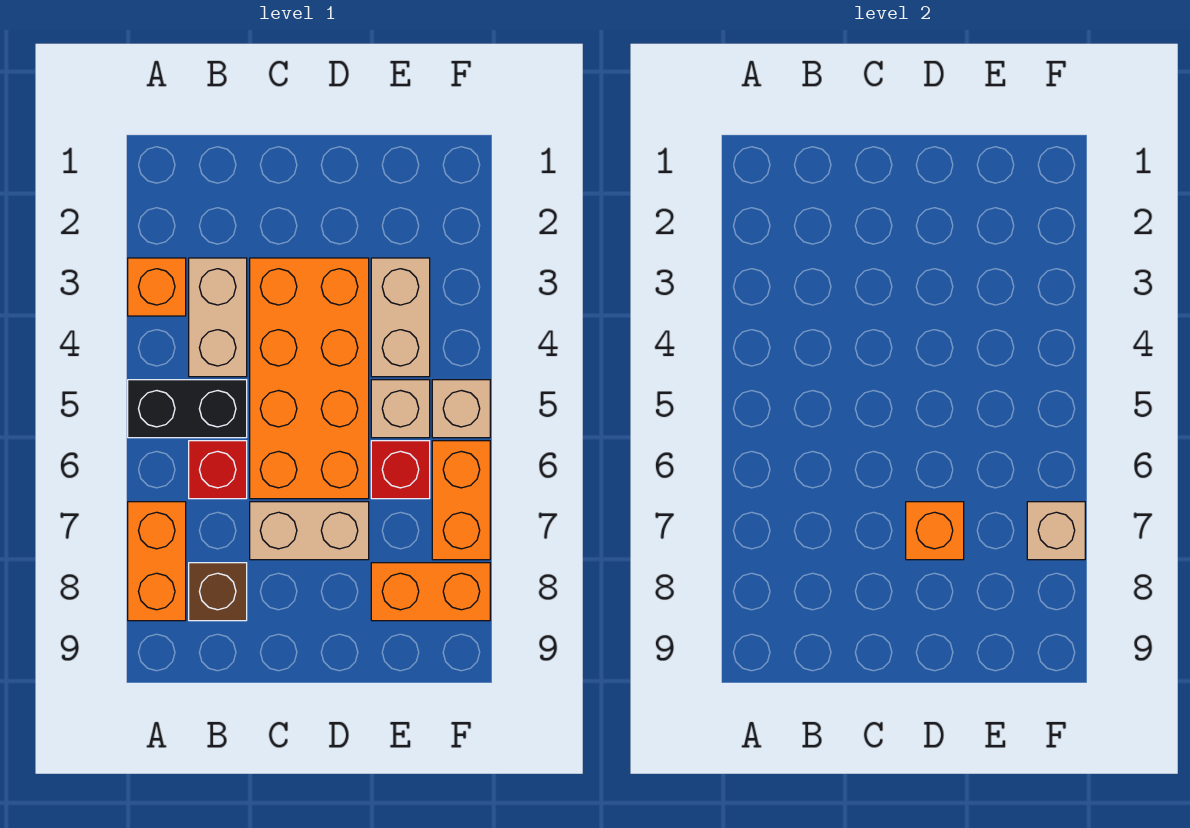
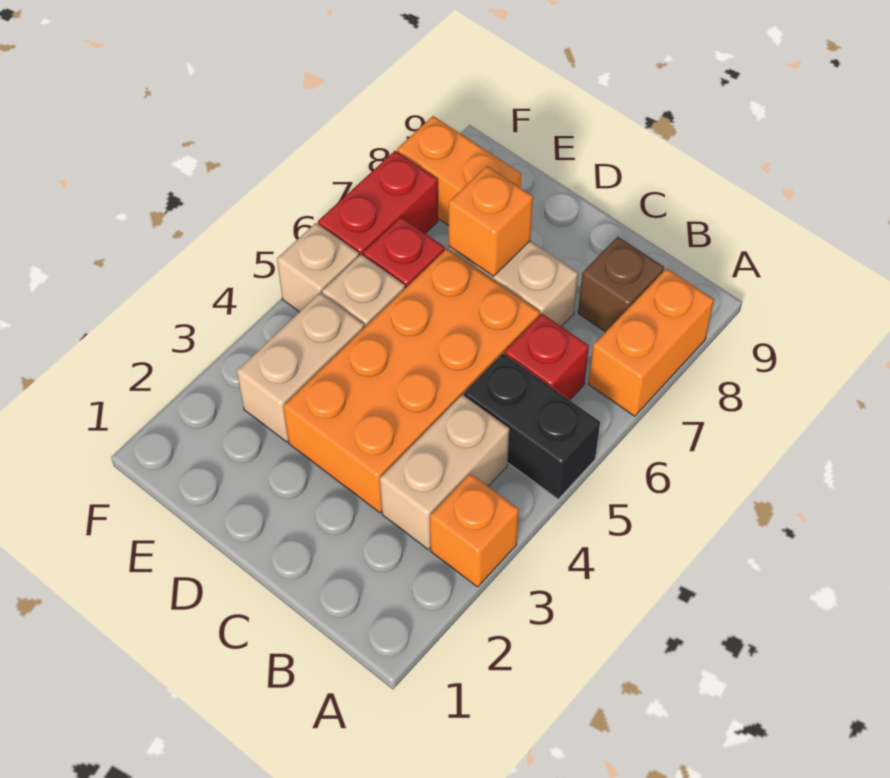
orange brick F6:F7 level 1 -> red brick F6:F7 level 1
tan brick F7 level 2 -> none

